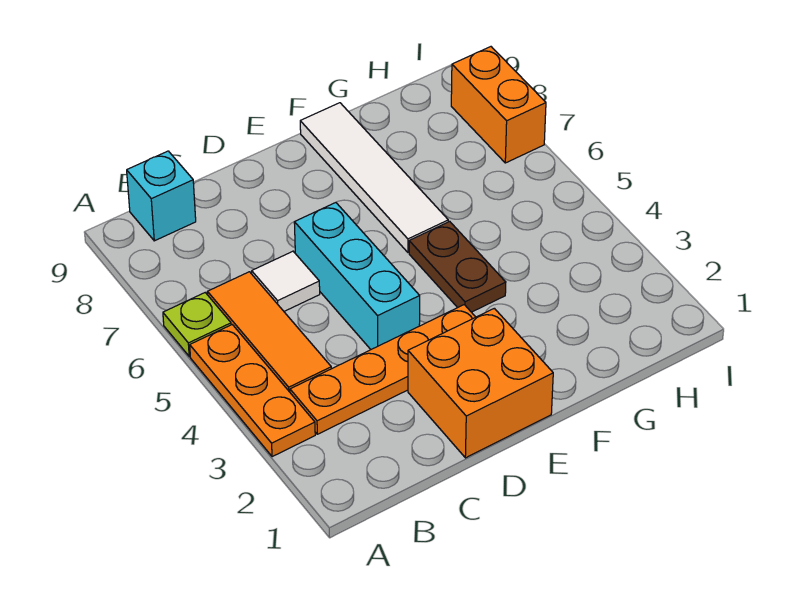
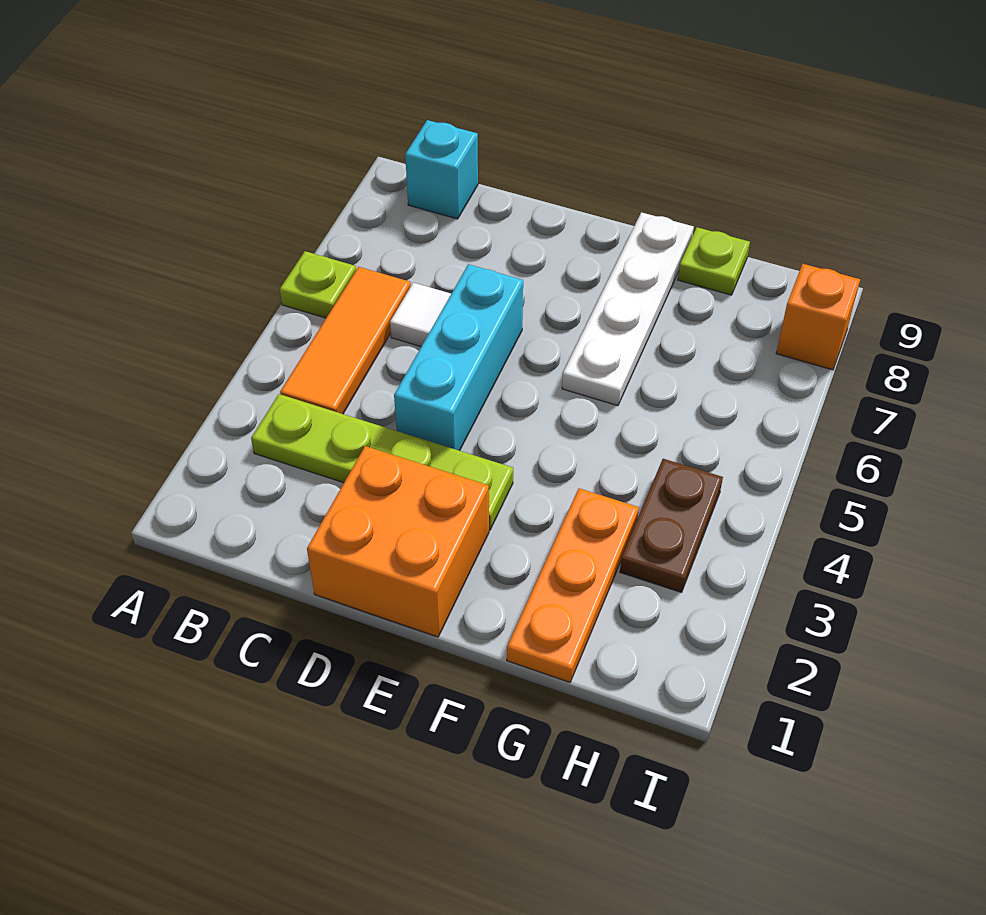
orange plate A3:A5 level 1 -> orange plate G1:G3 level 1
orange plate B3:E3 level 1 -> lime plate B3:E3 level 1
brown plate F4:F5 level 1 -> brown plate H3:H4 level 1
white tile F6:F9 level 1 -> white plate F6:F9 level 1
none -> lime plate G9 level 1
orange brick I7:I8 level 1 -> orange brick I8 level 1

